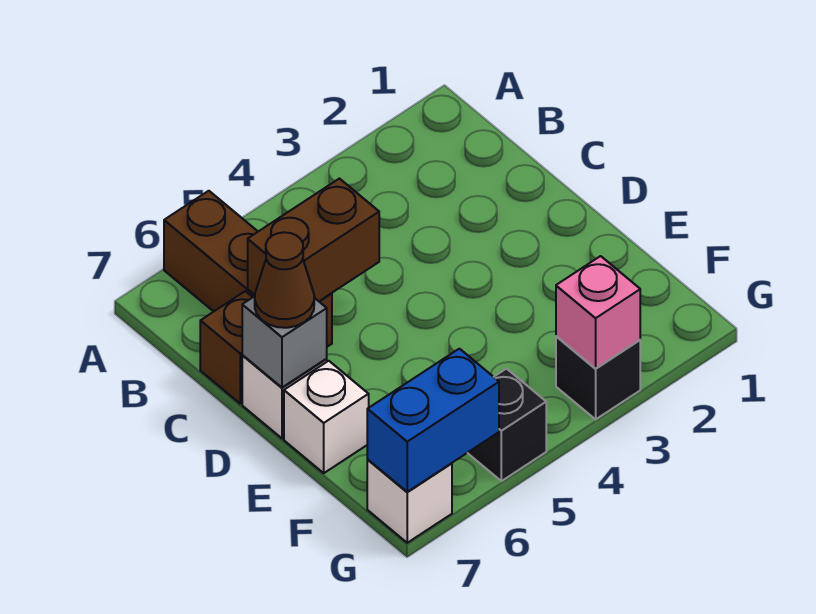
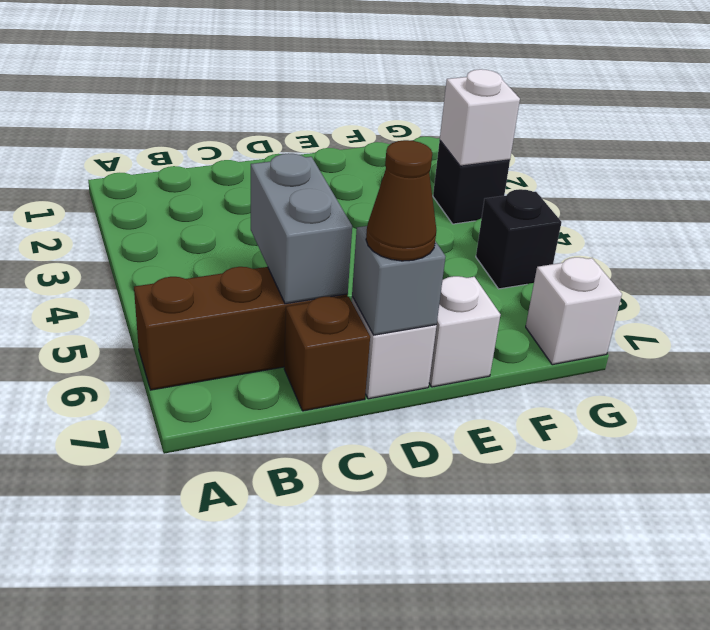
brown brick C5:C6 level 2 -> grey brick C5:C6 level 2
pink brick G3 level 2 -> white brick G3 level 2
blue brick G6:G7 level 2 -> none

